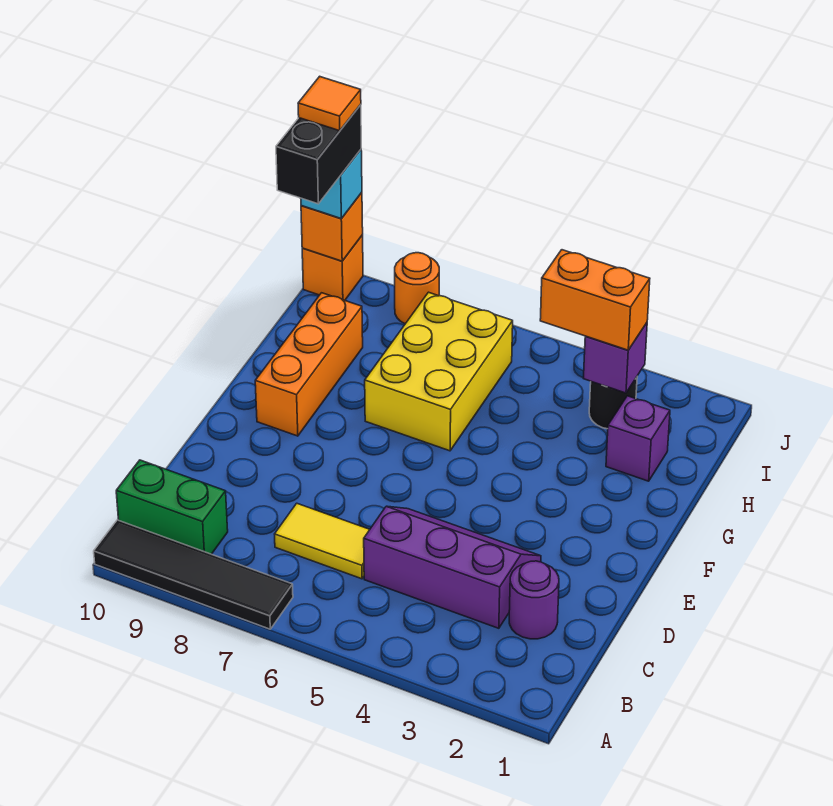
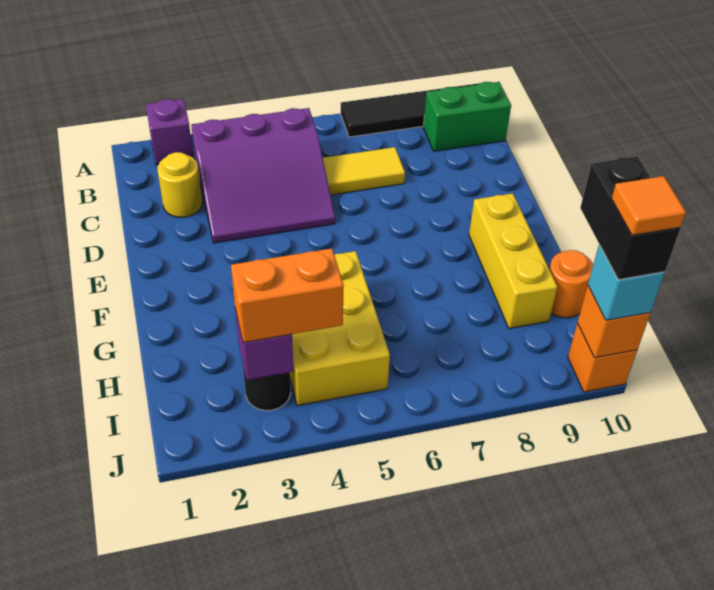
purple round brick C2 level 1 -> yellow round brick C2 level 1
purple slope C3:D5 level 1 top C -> purple slope B3:D5 level 1 top B
orange brick F9:H9 level 1 -> yellow brick F9:H9 level 1
yellow brick G6:I7 level 1 -> yellow brick G4:I5 level 1
purple brick H2 level 1 -> purple brick A2 level 1
orange round brick J8 level 1 -> orange round brick H10 level 1

